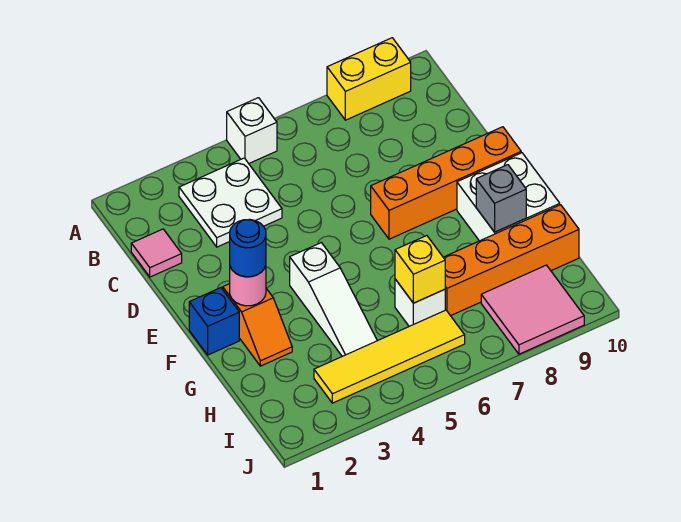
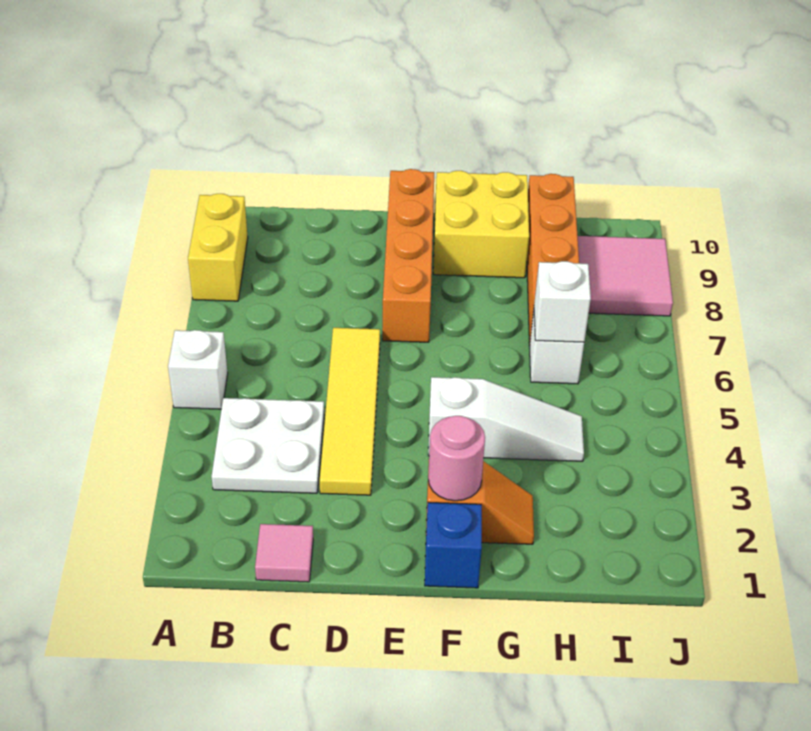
blue round brick F2 level 3 -> none
white brick F9:G10 level 1 -> yellow brick F9:G10 level 1
grey brick G9 level 2 -> none
yellow brick H6 level 2 -> white brick H6 level 2
yellow tile I3:I6 level 1 -> yellow tile D3:D6 level 1

